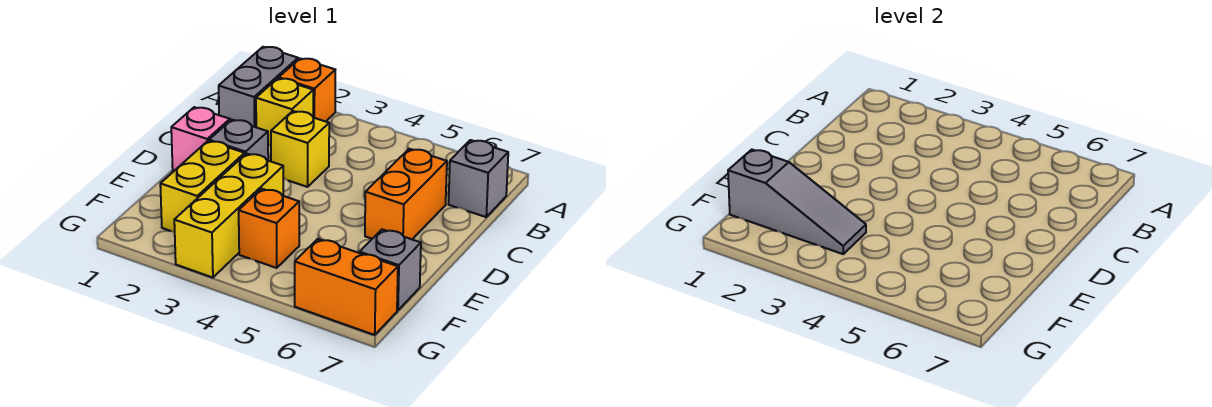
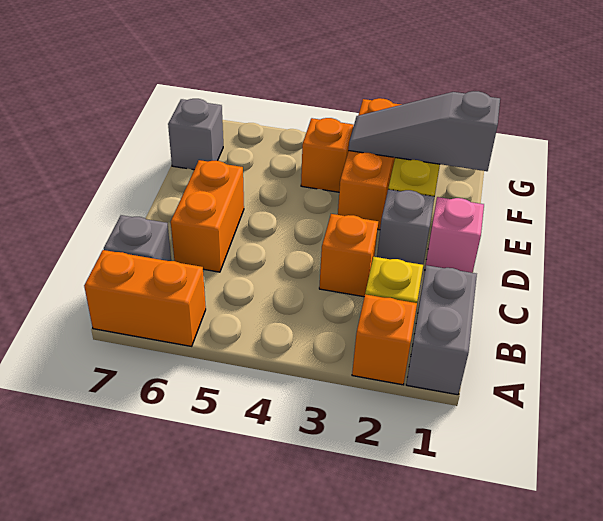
yellow brick C3 level 1 -> orange brick C3 level 1
yellow brick E3:G3 level 1 -> orange brick E3:G3 level 1
orange brick G6:G7 level 1 -> orange brick A6:A7 level 1

